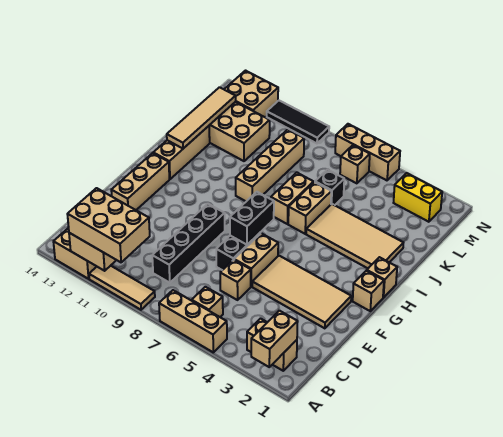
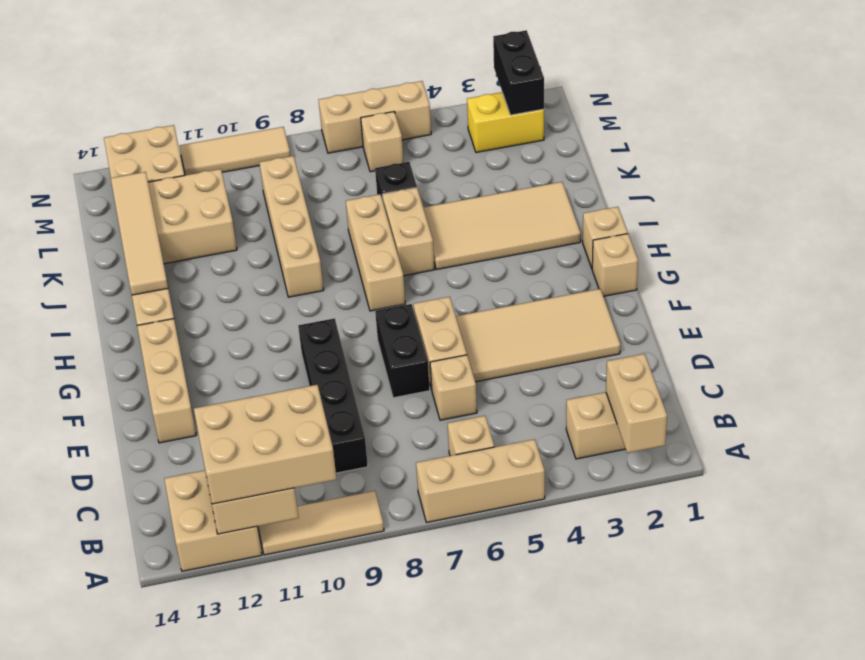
black brick F7:G7 level 2 -> black brick M2:N2 level 2
tan brick I7:J7 level 1 -> tan brick H7:J7 level 1
black tile N9:N11 level 1 -> tan tile N9:N11 level 1

